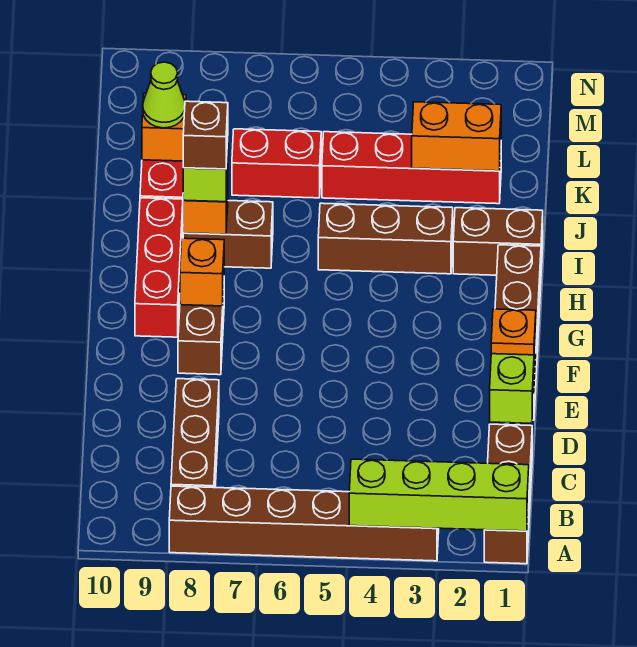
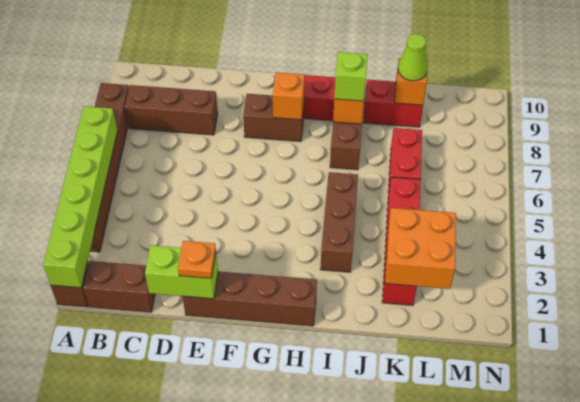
lime brick A1:A4 level 2 -> lime brick A1:A6 level 2
brown brick I1:I2 level 1 -> none
brown brick I8 level 4 -> none
orange brick K2:K3 level 2 -> orange brick K2:L3 level 2

